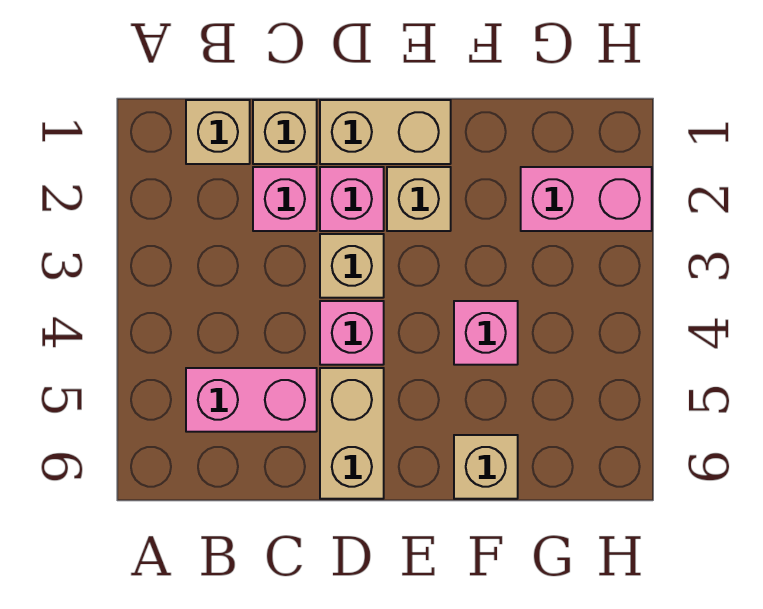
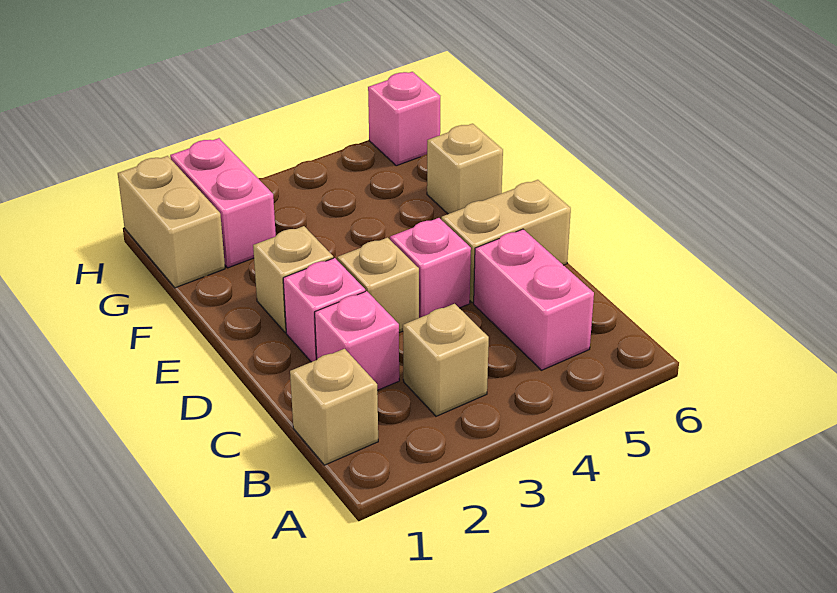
tan brick C1 level 1 -> tan brick B3 level 1
tan brick D1:E1 level 1 -> tan brick G1:H1 level 1
pink brick F4 level 1 -> pink brick H6 level 1

